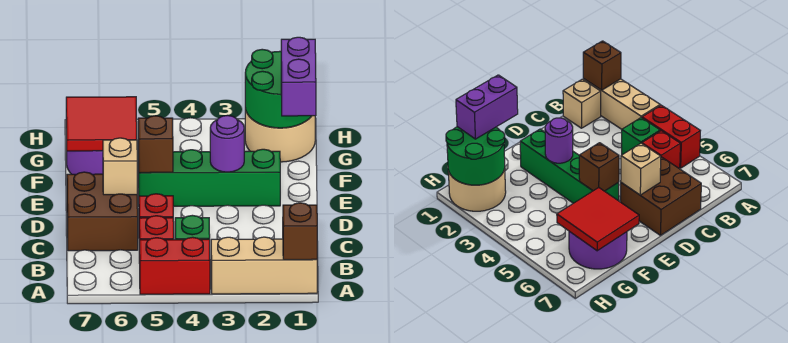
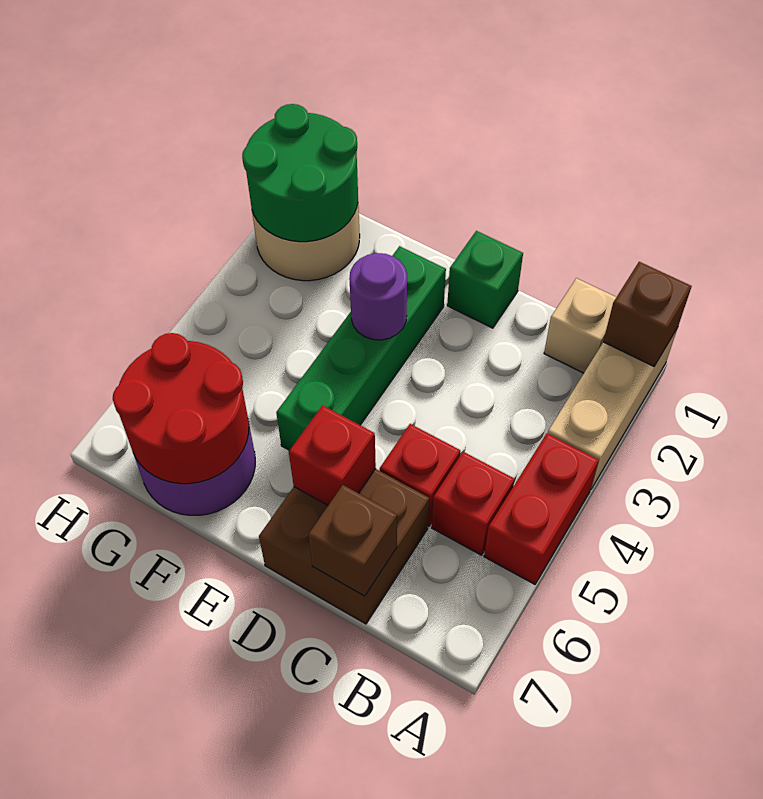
green brick B4 level 1 -> green brick D1 level 1
tan brick D6 level 2 -> red brick D6 level 2
brown brick E5 level 2 -> brown brick C7 level 2
purple brick F1:G1 level 3 -> none
red tile F6:G7 level 2 -> red round brick F6:G7 level 2

